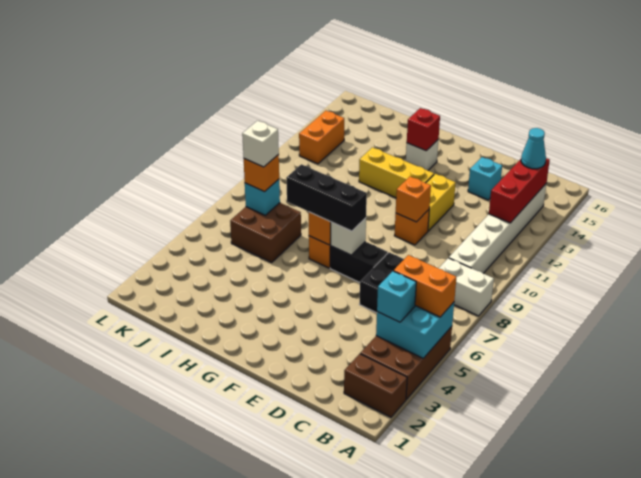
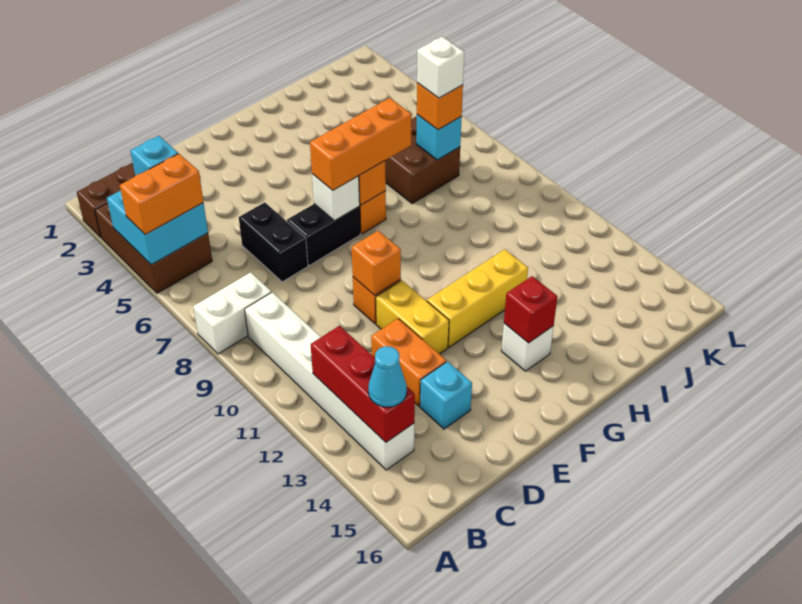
black brick F7:H7 level 3 -> orange brick F7:H7 level 3
orange brick K12:K13 level 1 -> orange brick D12:D13 level 1

